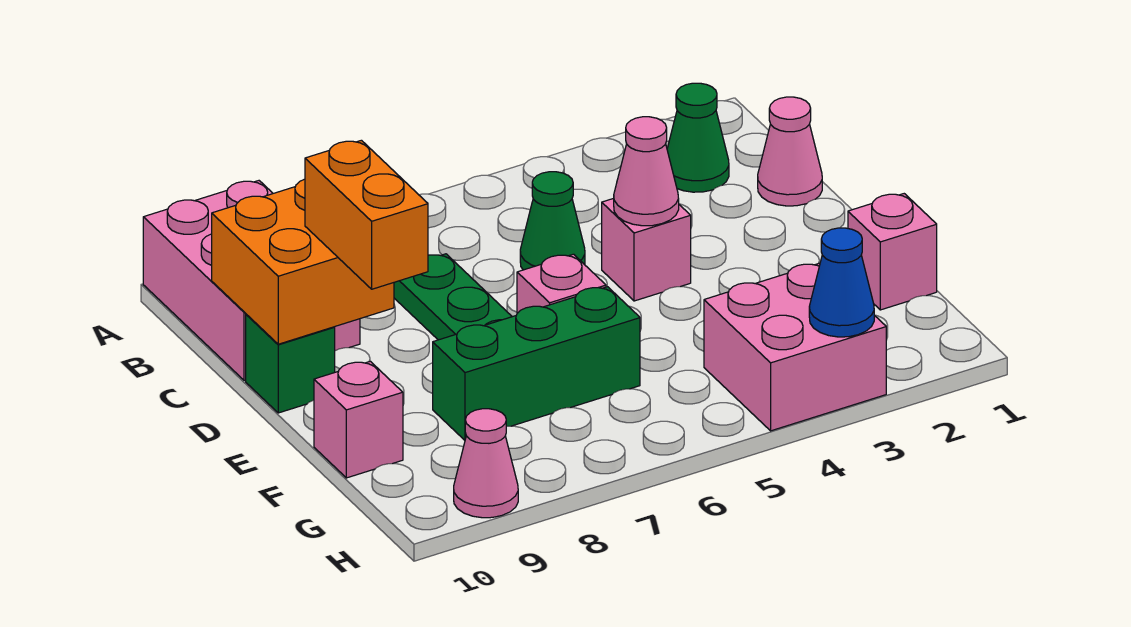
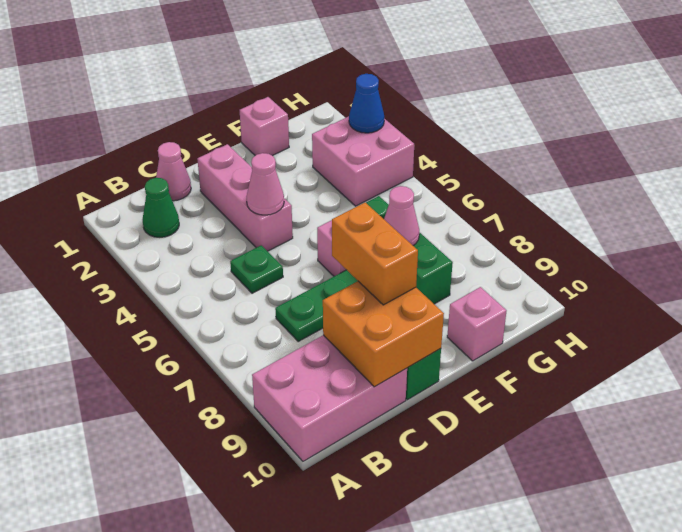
green cone C5 level 1 -> green plate C5 level 1
pink brick D4 level 1 -> pink brick D2:D4 level 1
orange brick D9:E9 level 3 -> orange brick D8:D9 level 3
pink cone H9 level 1 -> pink cone F7 level 2

